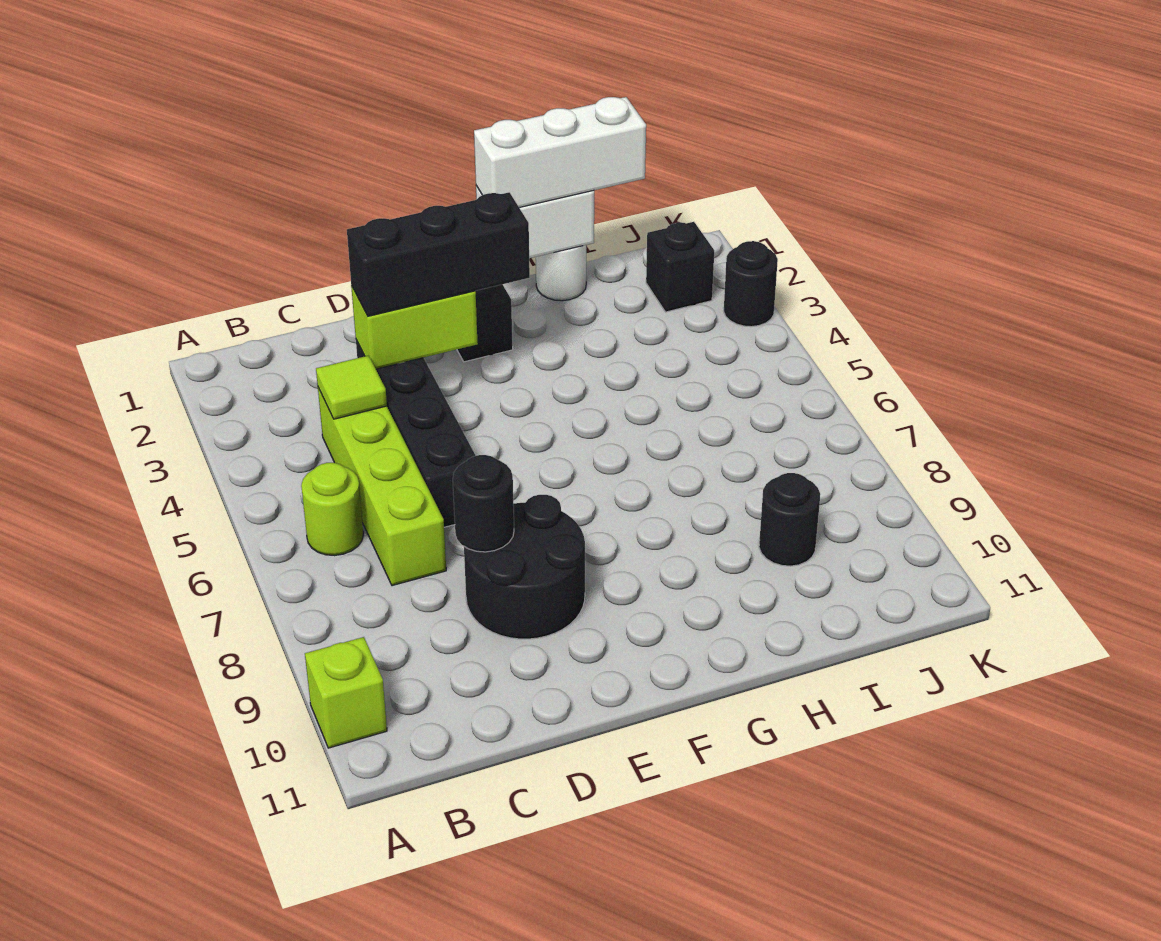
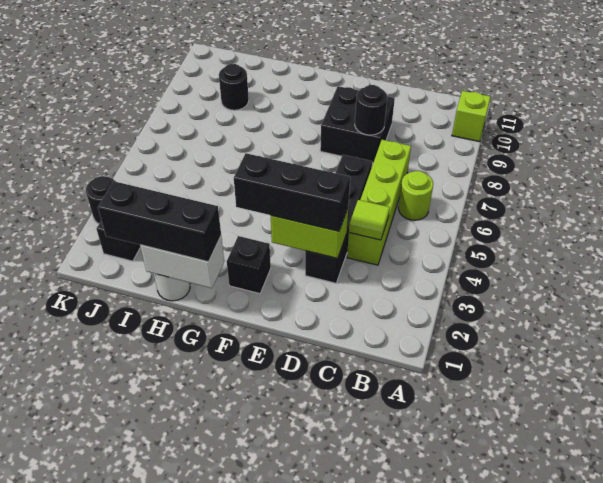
black round brick D8:E9 level 1 -> black brick D8:E9 level 1
white brick G1:I1 level 3 -> black brick G1:I1 level 3

